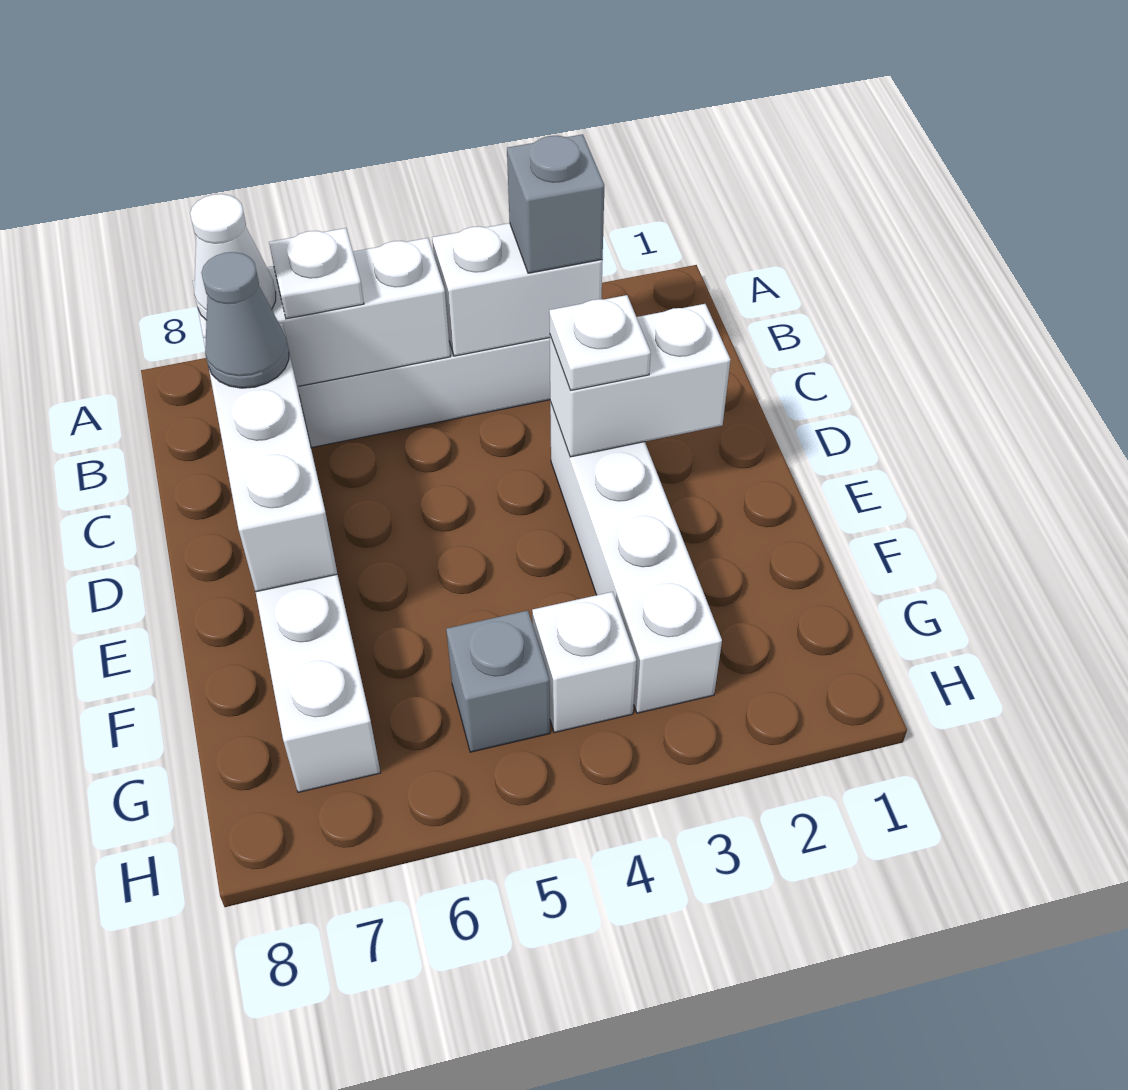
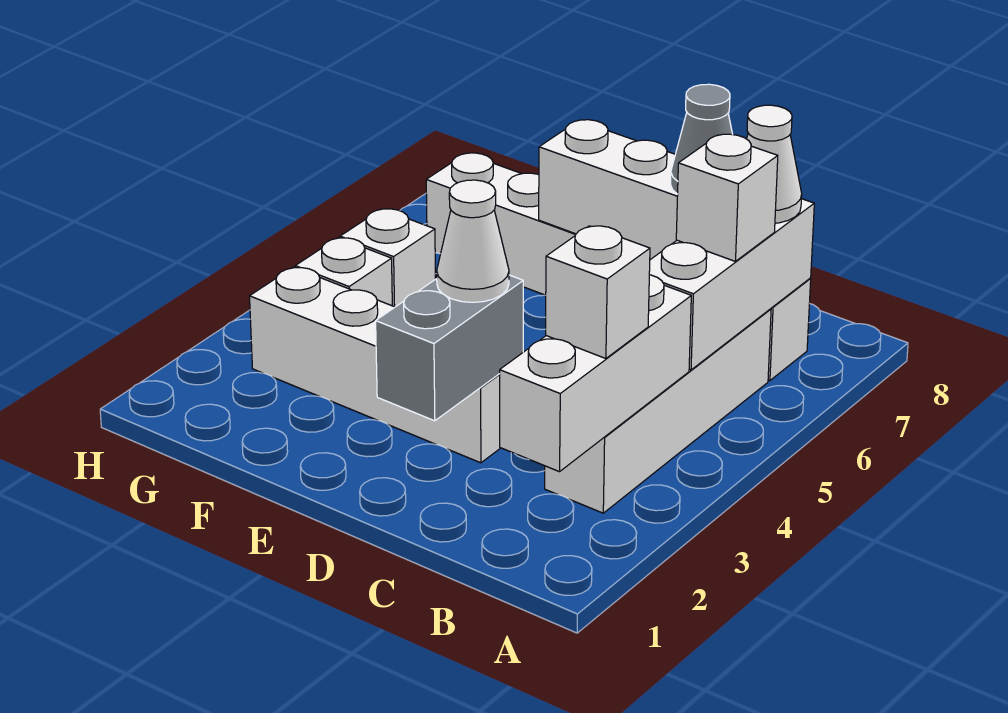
white brick B3:B4 level 2 -> white brick B2:B4 level 2
grey brick B3 level 3 -> white brick B3 level 3
white plate B6 level 3 -> white brick B6 level 3
white brick D2:D3 level 2 -> grey brick D2:D3 level 2
white plate D3 level 3 -> white cone D3 level 3
grey brick G5 level 1 -> white brick G5 level 1

